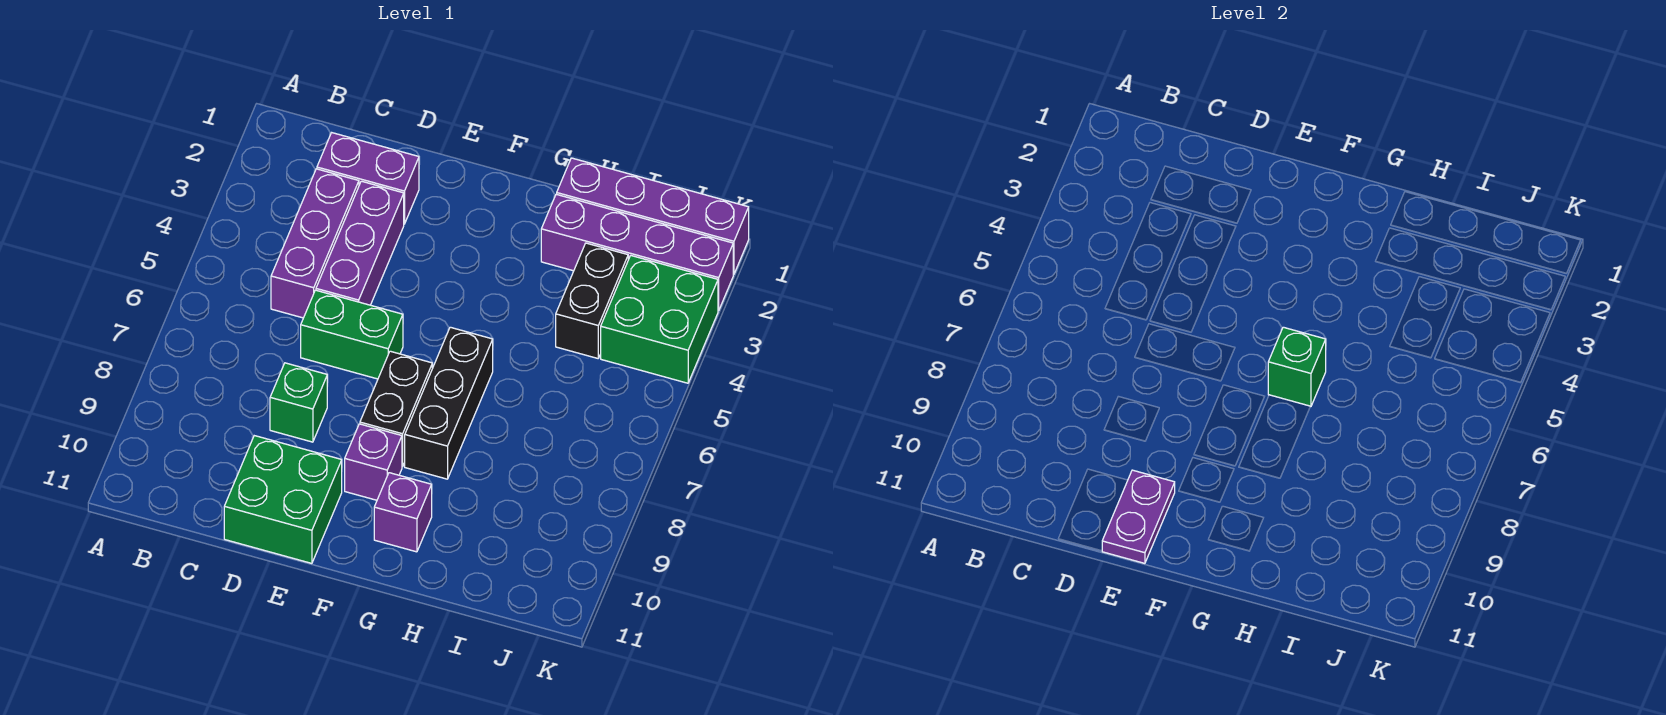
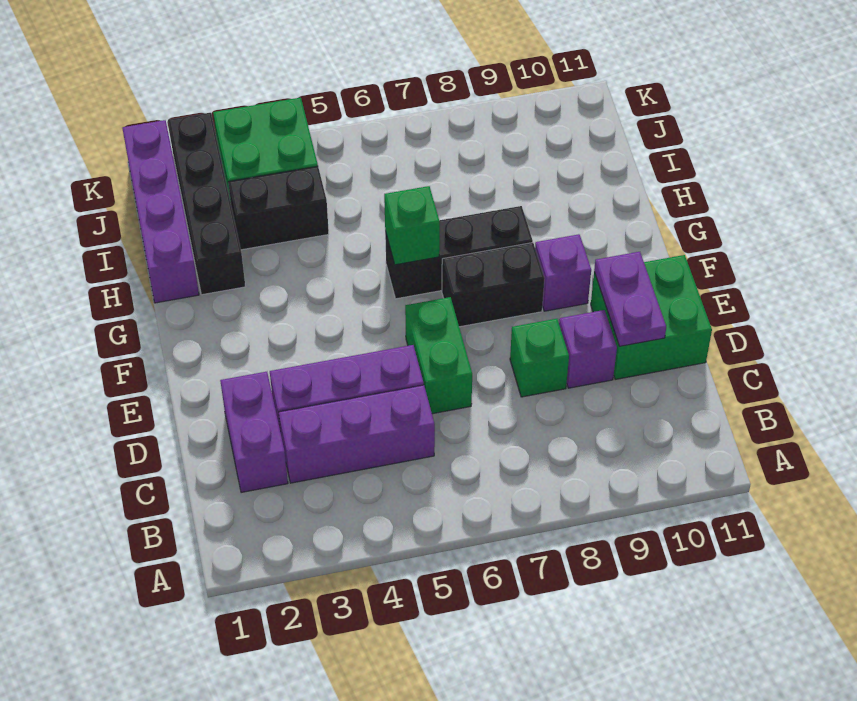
purple plate E10:E11 level 2 -> purple plate D10:E10 level 2
purple brick G10 level 1 -> purple brick D9 level 1
purple brick H2:K2 level 1 -> black brick H2:K2 level 1

